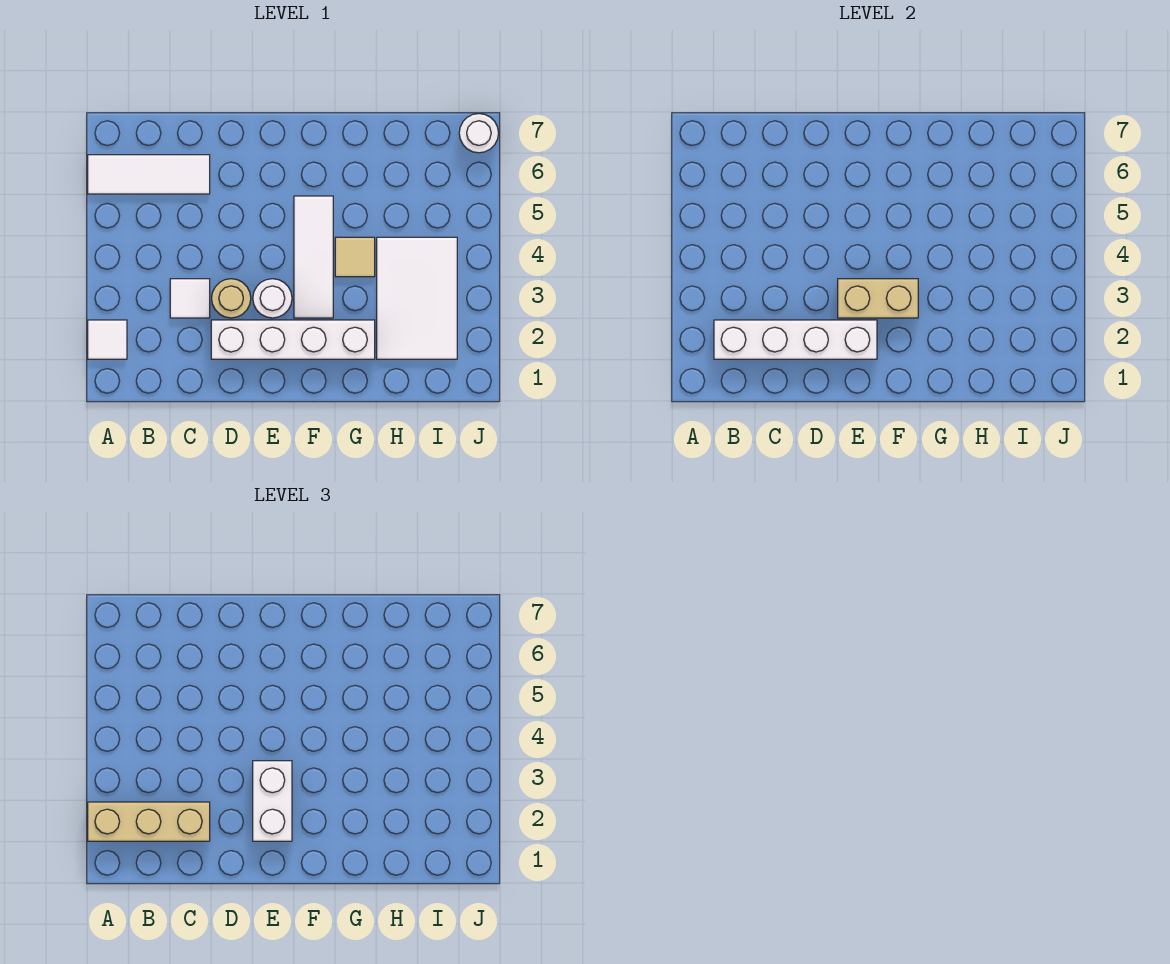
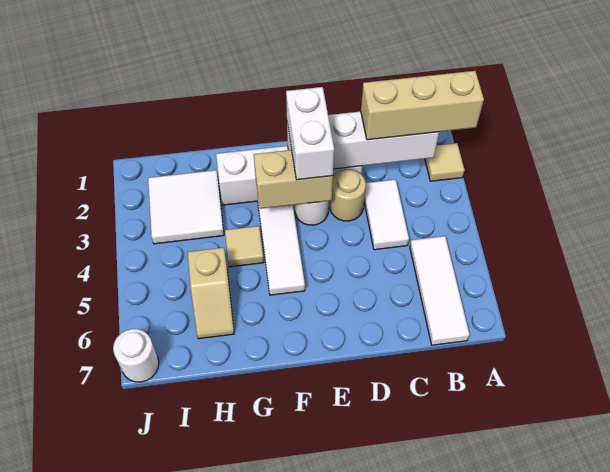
white tile A2 level 1 -> tan tile A2 level 1
white tile A6:C6 level 1 -> white tile B5:B7 level 1
white tile C3 level 1 -> white tile C3:C4 level 1
white tile H2:I4 level 1 -> white tile H2:I3 level 1
none -> tan slope H5:H6 level 1 top 5

